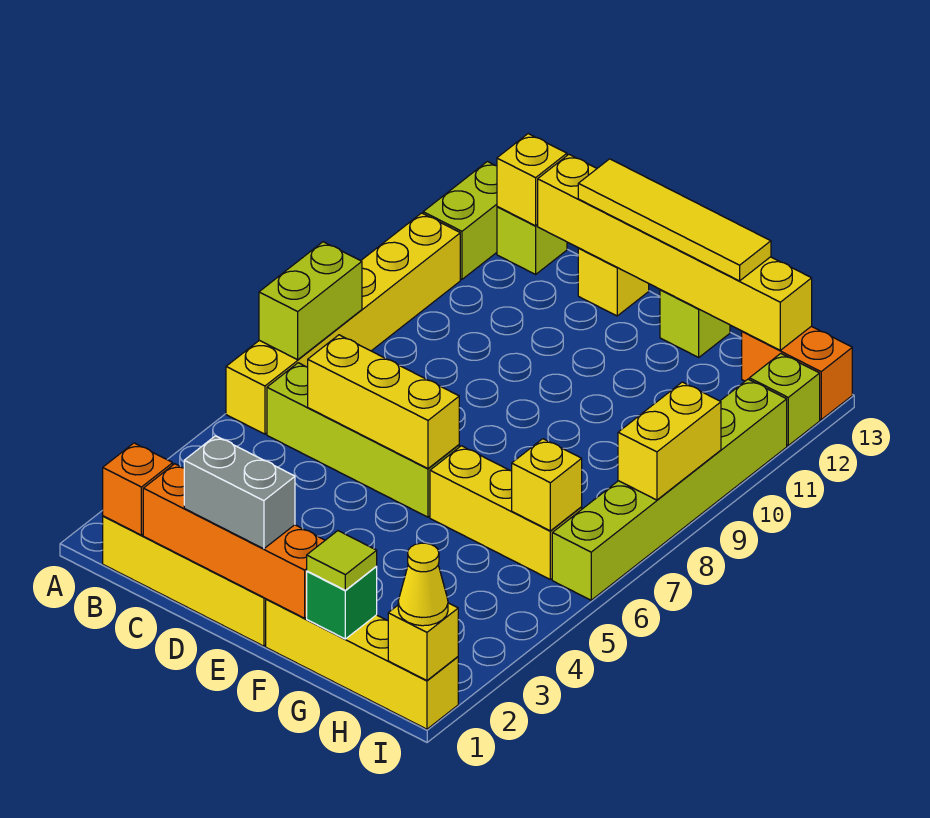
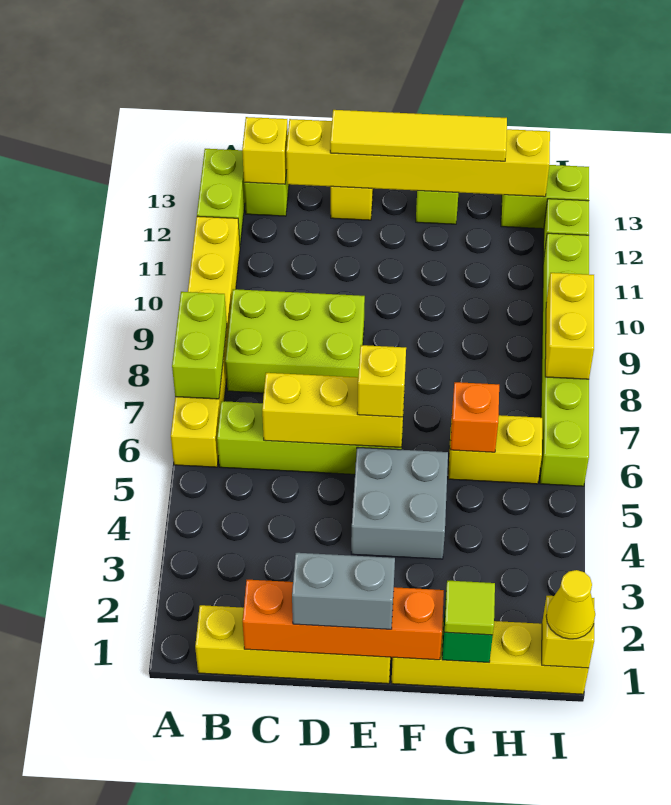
orange brick B1 level 2 -> orange brick G6 level 2
none -> lime brick B8:D9 level 1
none -> grey brick E4:F5 level 1
yellow brick F6:H6 level 1 -> yellow brick G6:H6 level 1
yellow brick H6 level 2 -> yellow brick E6 level 3
orange brick H13:I13 level 1 -> lime brick H13:I13 level 1

